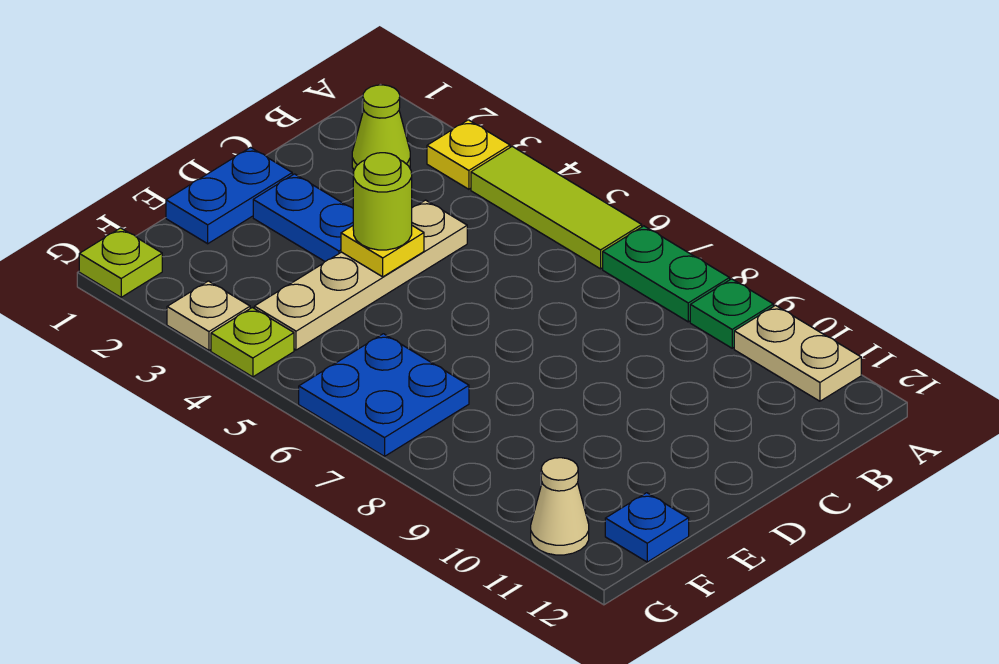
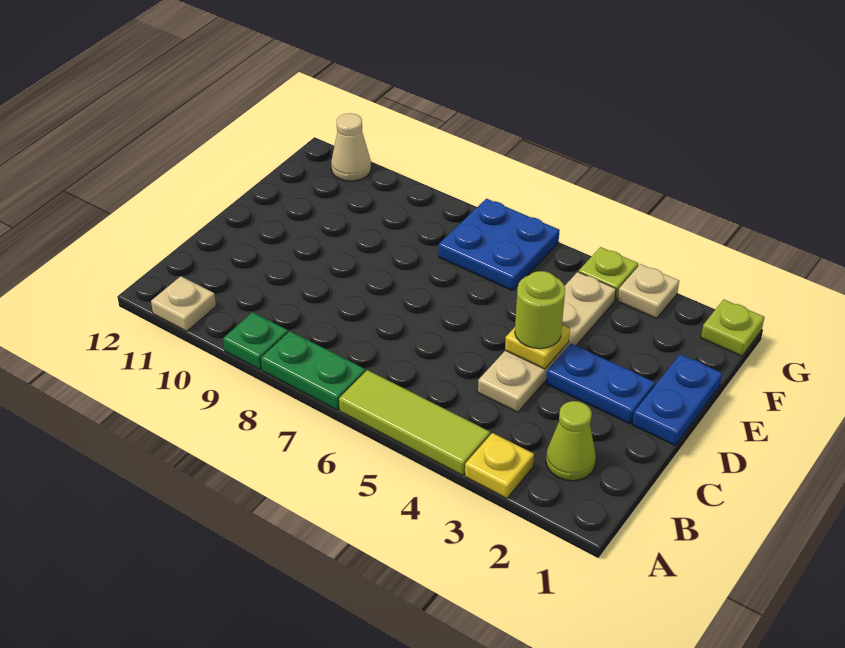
tan plate A10:A11 level 1 -> tan plate A11 level 1
blue plate F12 level 1 -> none

